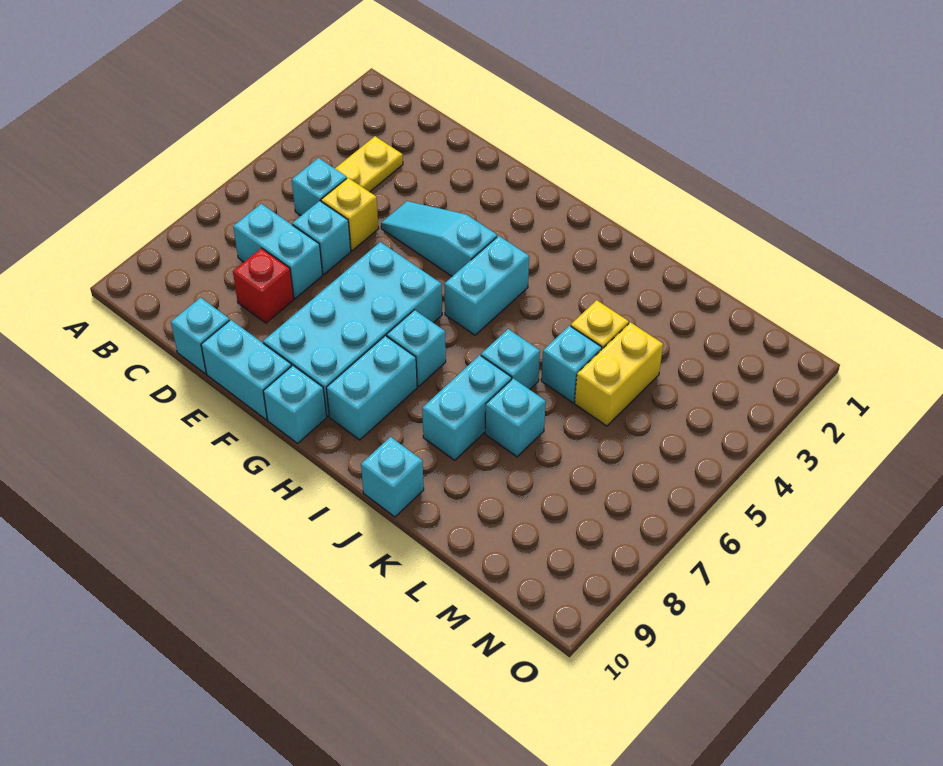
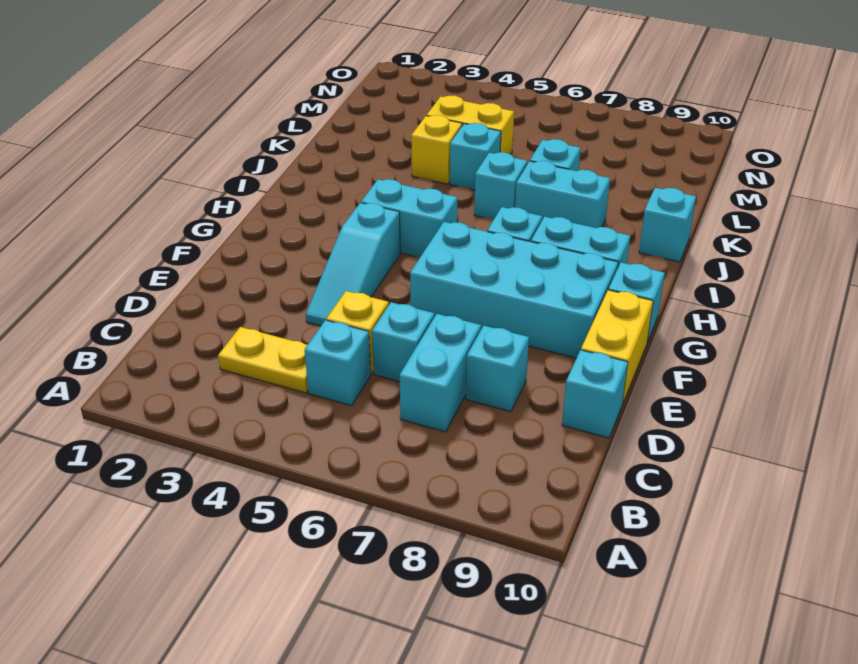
red brick D8 level 1 -> cyan brick D8 level 1
cyan brick E10:F10 level 1 -> yellow brick E10:F10 level 1

